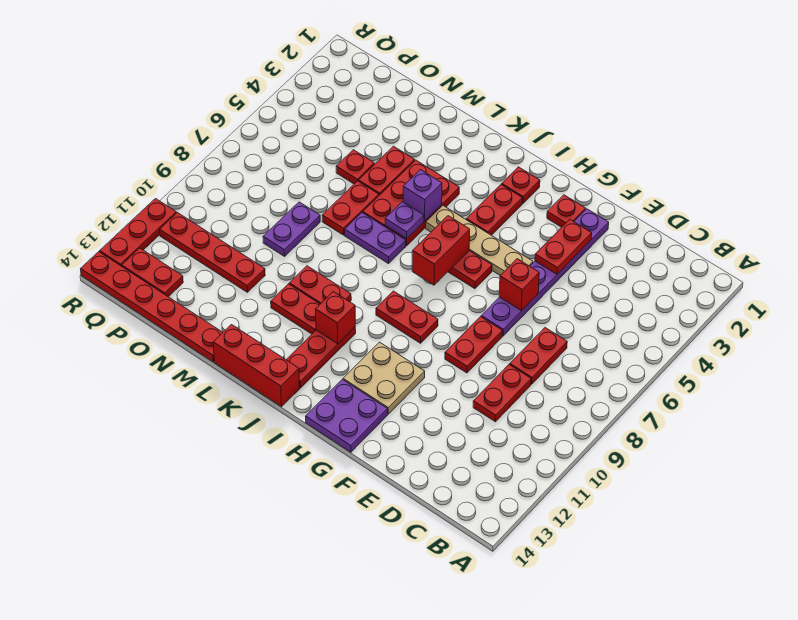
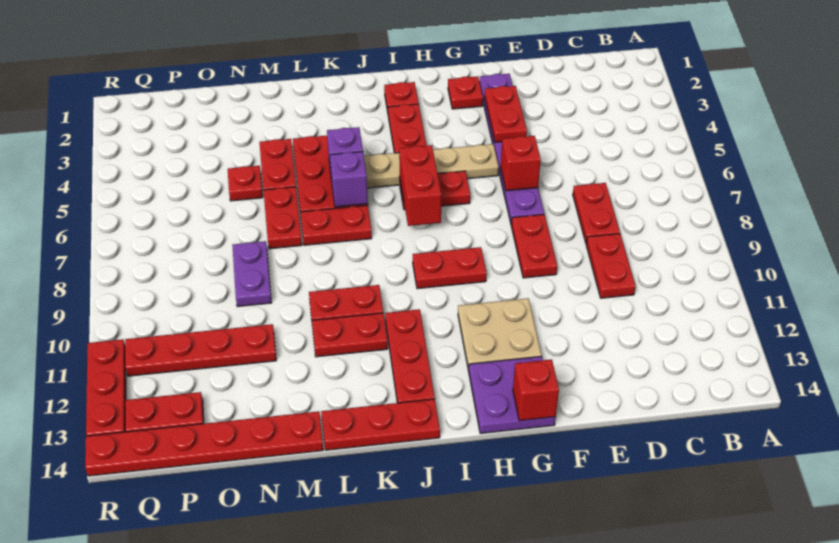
red brick J11 level 2 -> red brick G14 level 2
red brick J14:L14 level 1 -> red plate J14:L14 level 1
purple plate K6 level 2 -> purple brick K6 level 2
purple plate K7:L7 level 1 -> red plate K7:L7 level 1

